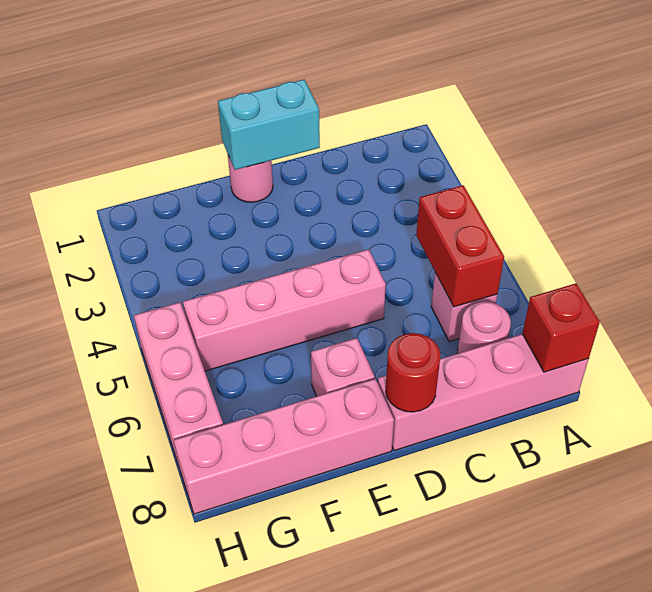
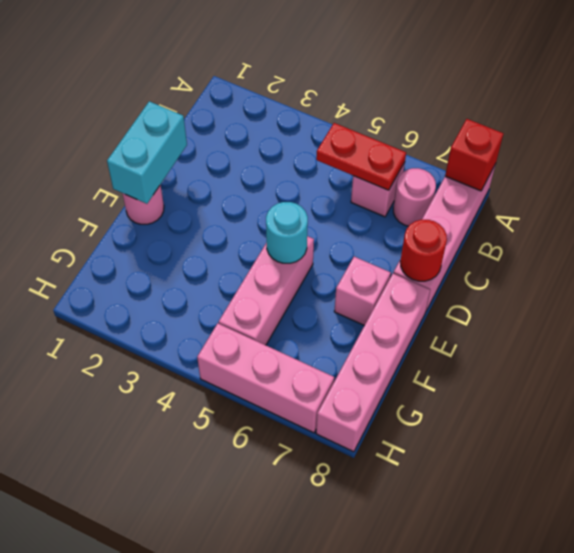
red brick B5:B6 level 2 -> red plate B5:B6 level 2
pink brick D5:G5 level 1 -> pink brick E5:G5 level 1
none -> cyan round brick E5 level 2

